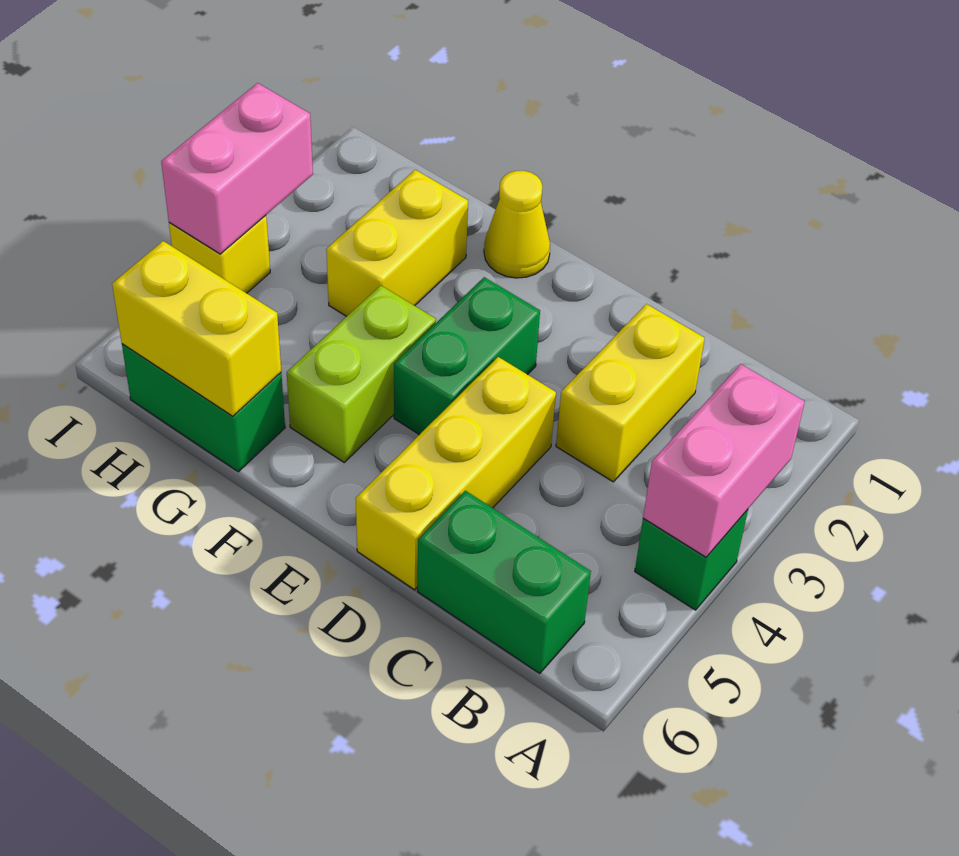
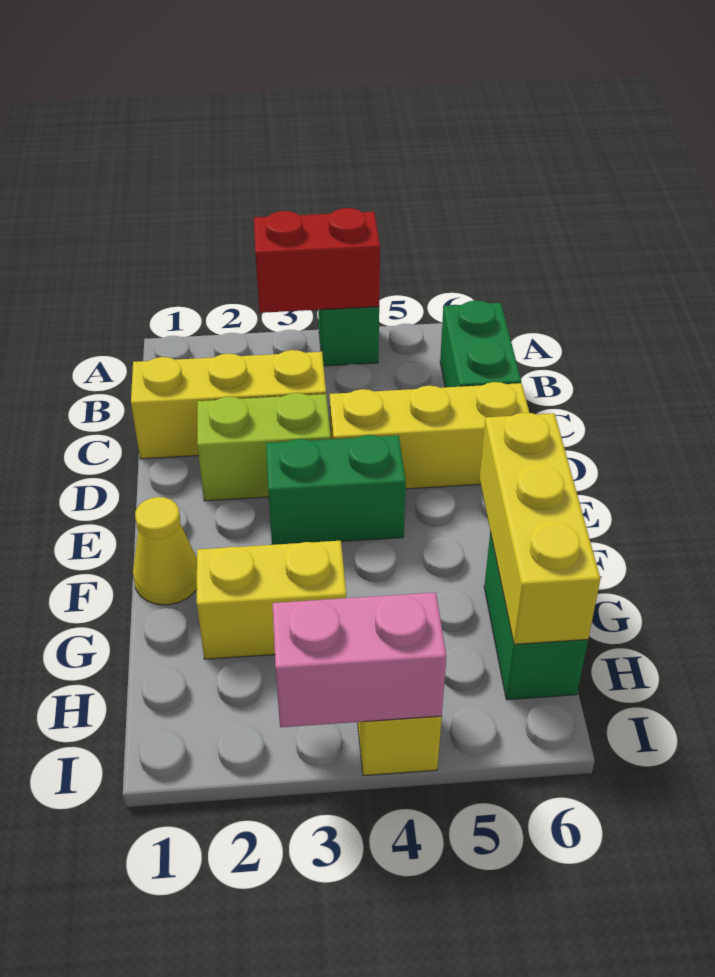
pink brick A3:A4 level 2 -> red brick A3:A4 level 2
yellow brick C2:C3 level 1 -> yellow brick C1:C3 level 1
lime brick F4:F5 level 1 -> lime brick D2:D3 level 1
yellow brick G6:H6 level 2 -> yellow brick F6:H6 level 2

